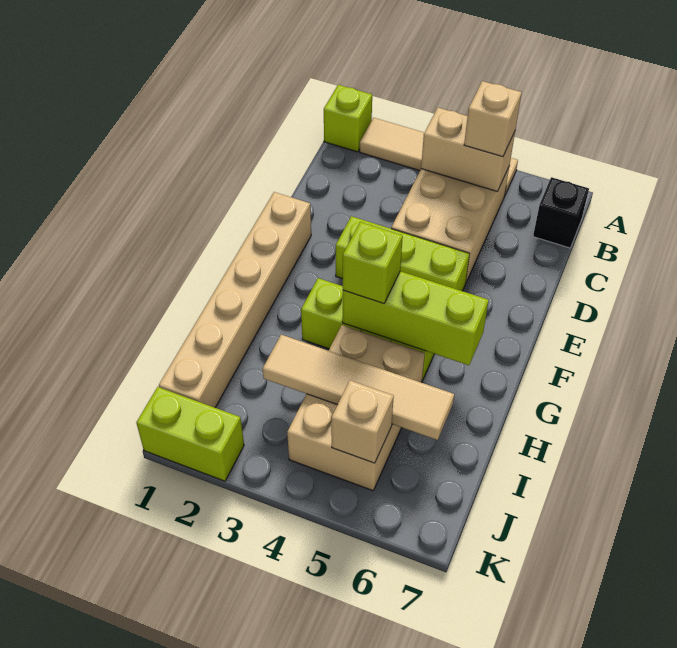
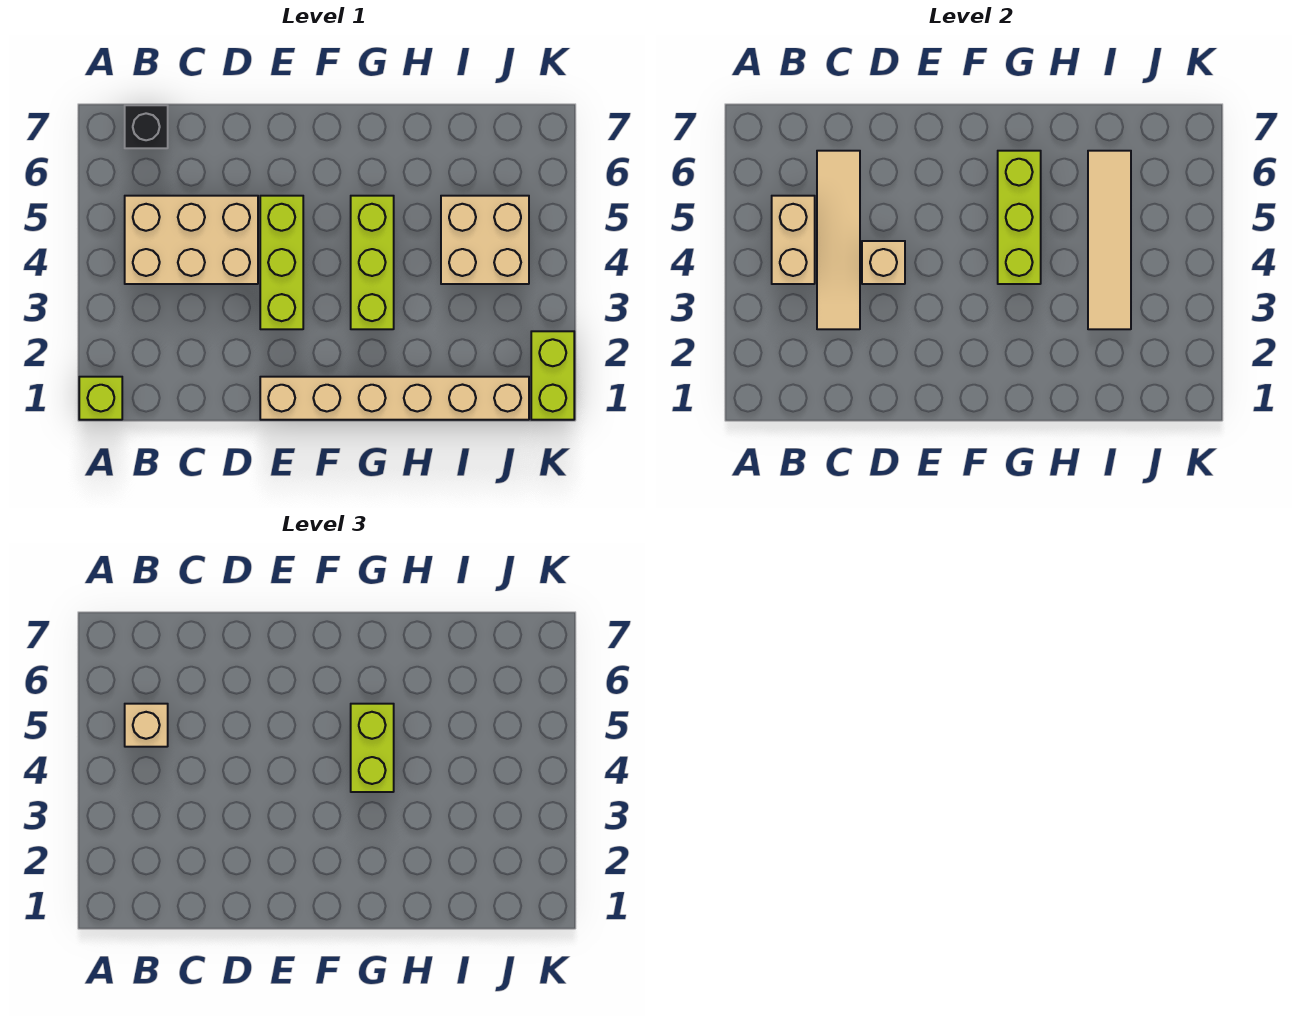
tan tile A2:A5 level 1 -> tan tile C3:C6 level 2
lime brick G4 level 3 -> lime brick G4:G5 level 3
tan brick H4:J5 level 1 -> tan brick I4:J5 level 1
tan brick J5 level 2 -> tan brick D4 level 2

